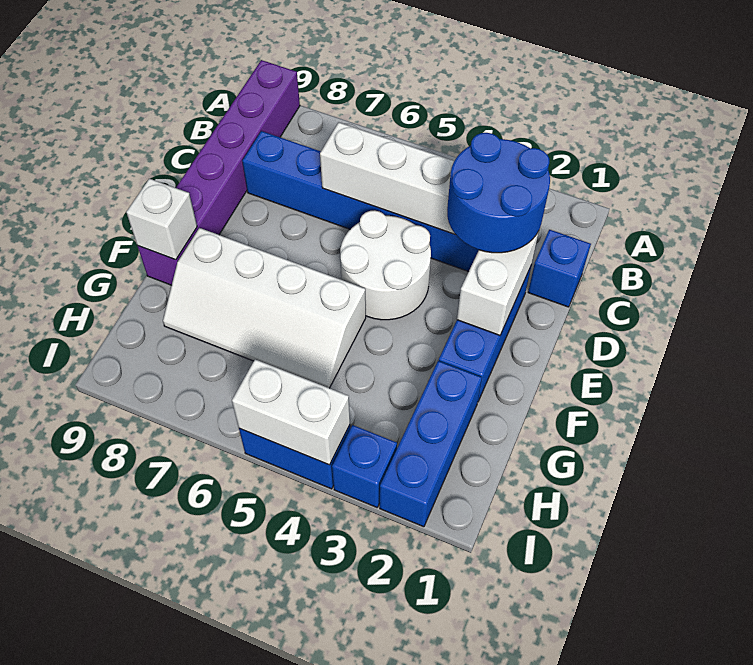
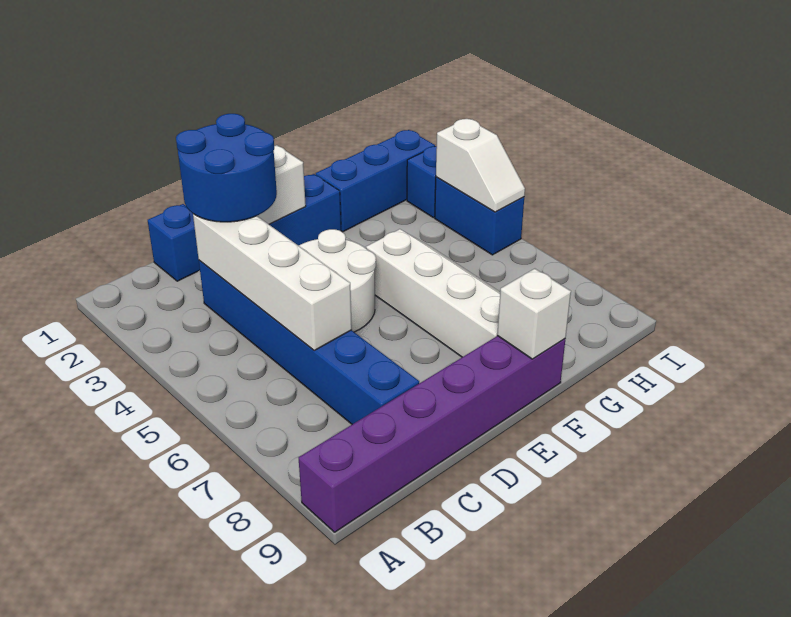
white brick I4:I5 level 2 -> white slope I4:I5 level 2 top 4

